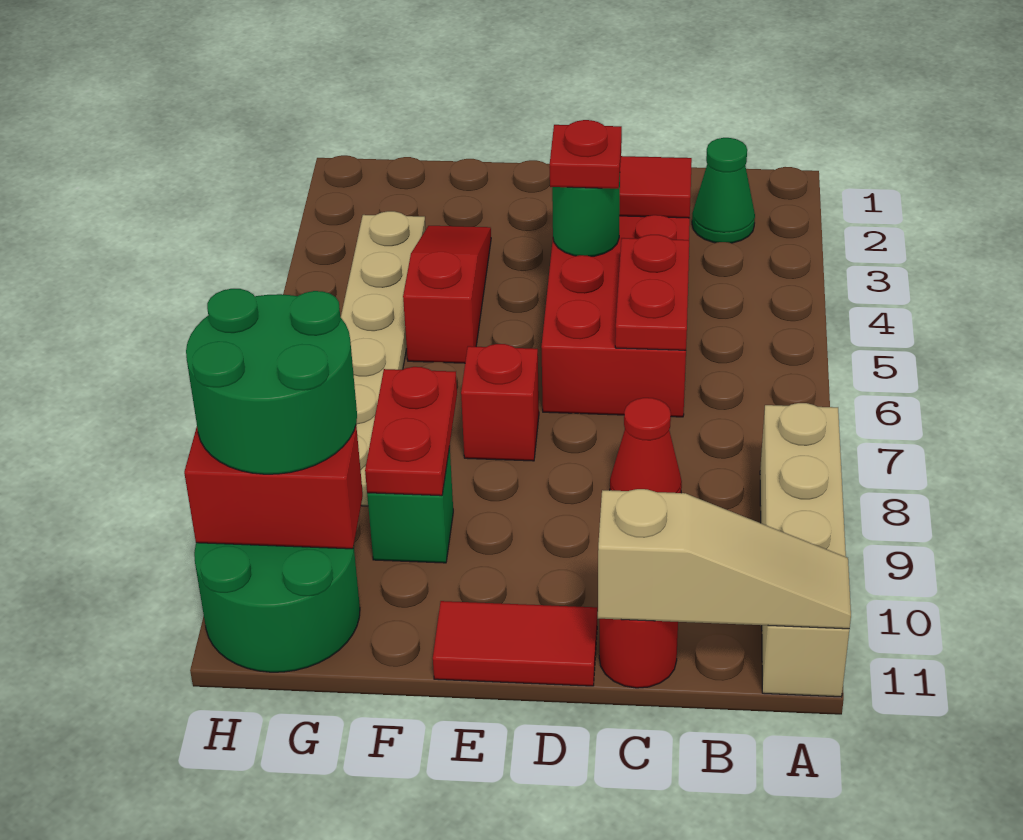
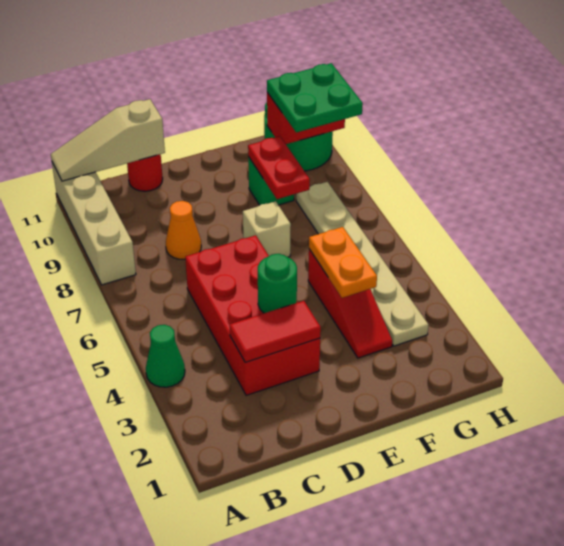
green cone B2 level 1 -> green cone A4 level 1
red plate C5:C6 level 2 -> none
red cone C8 level 1 -> orange cone C8 level 1
red plate D4 level 3 -> none
red tile D11:E11 level 1 -> none
red brick E7 level 1 -> tan brick E7 level 1
none -> orange plate F4:F5 level 2
green round brick G9:H10 level 3 -> green plate G9:H10 level 3

